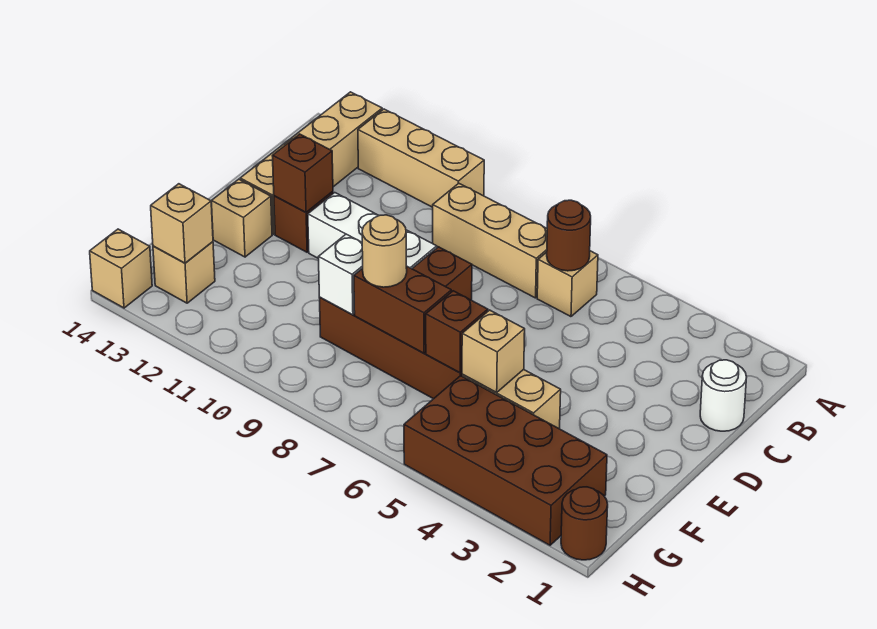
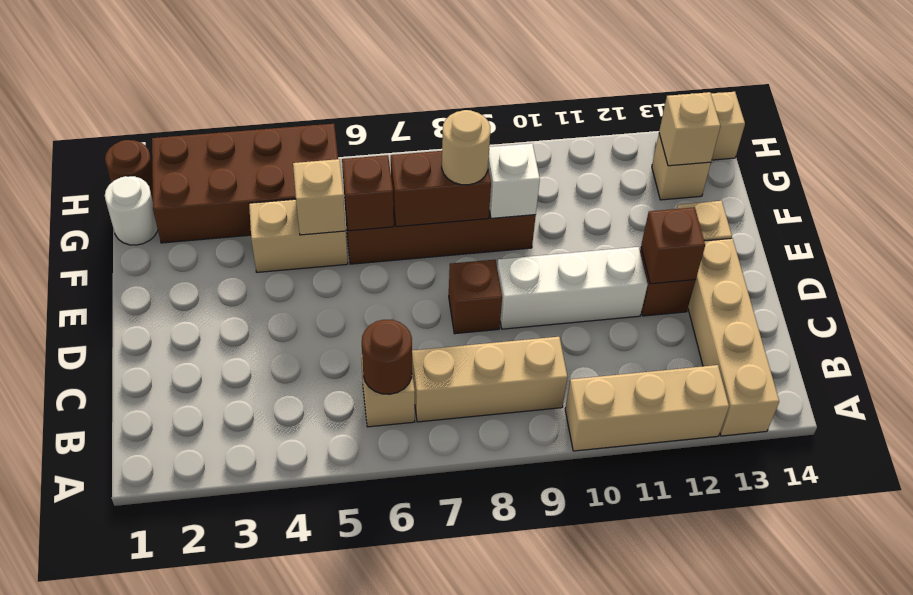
white round brick C1 level 1 -> white round brick G1 level 1

